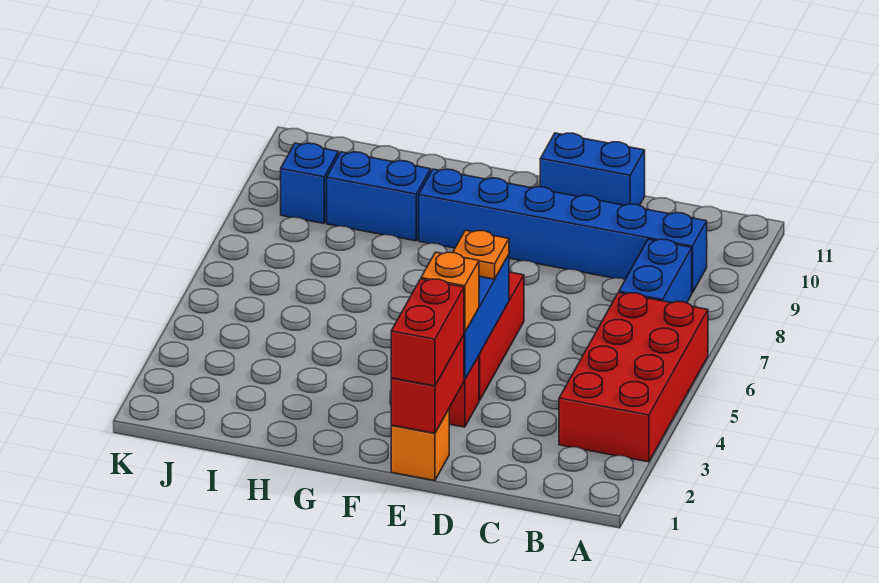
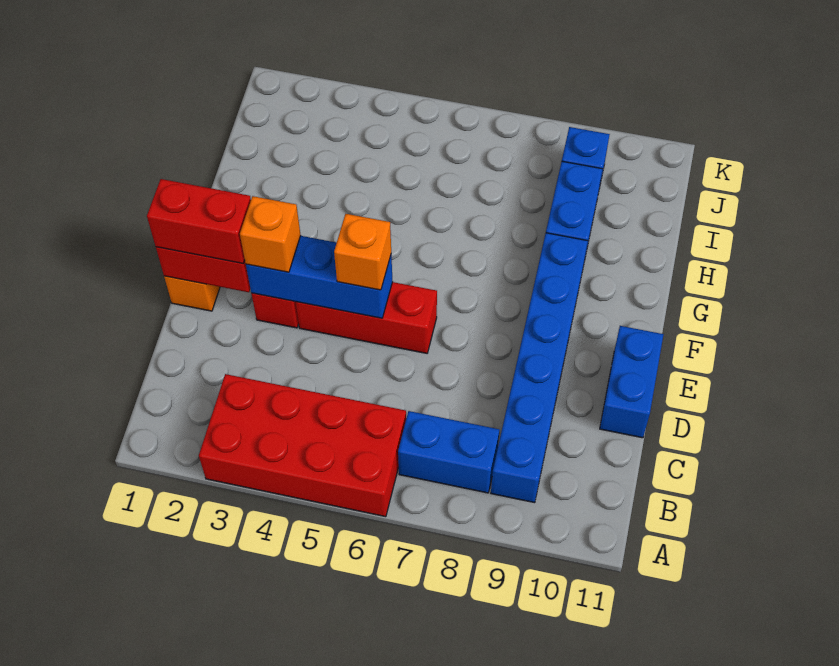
orange plate E5 level 3 -> orange brick E5 level 3

